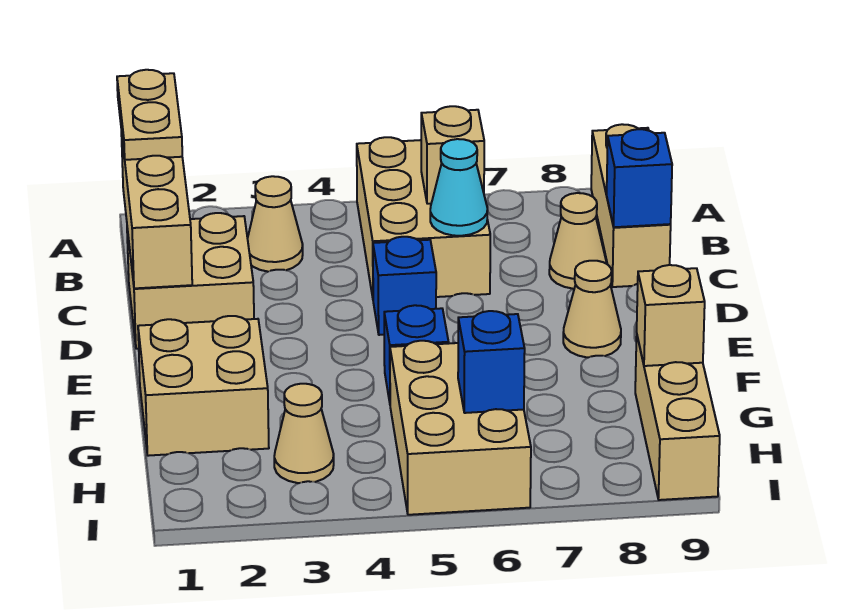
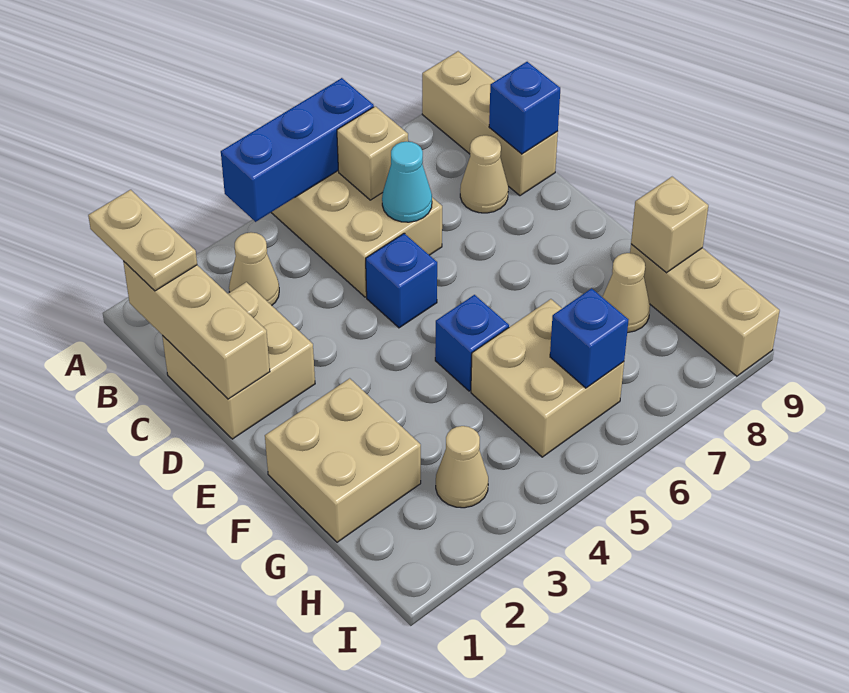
none -> blue brick A4:A6 level 2
tan cone E8 level 1 -> tan cone G8 level 1
tan brick G5:I6 level 1 -> tan brick G5:H6 level 1

